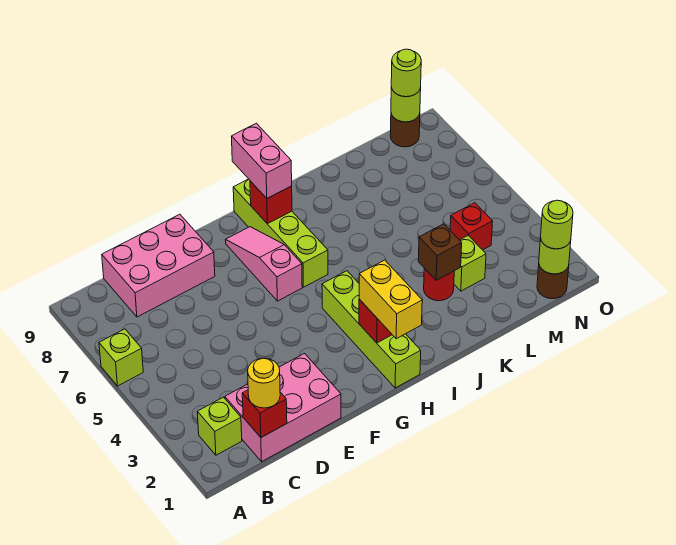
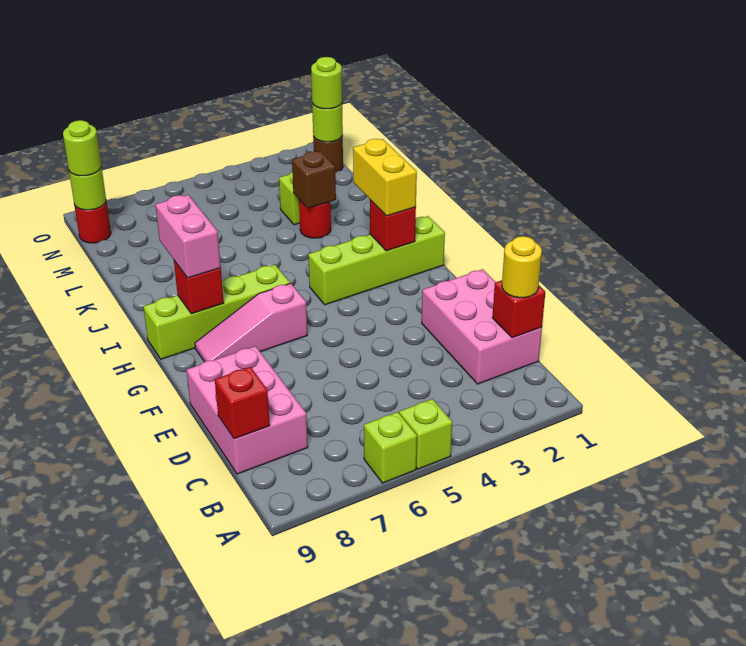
lime brick B2 level 1 -> lime brick A5 level 1
yellow brick H1:H2 level 3 -> yellow brick H2:I2 level 3
pink brick H8:H9 level 3 -> pink brick H8:I8 level 3
red brick M4 level 1 -> red brick C9 level 2
brown round brick N9 level 1 -> red round brick N9 level 1

